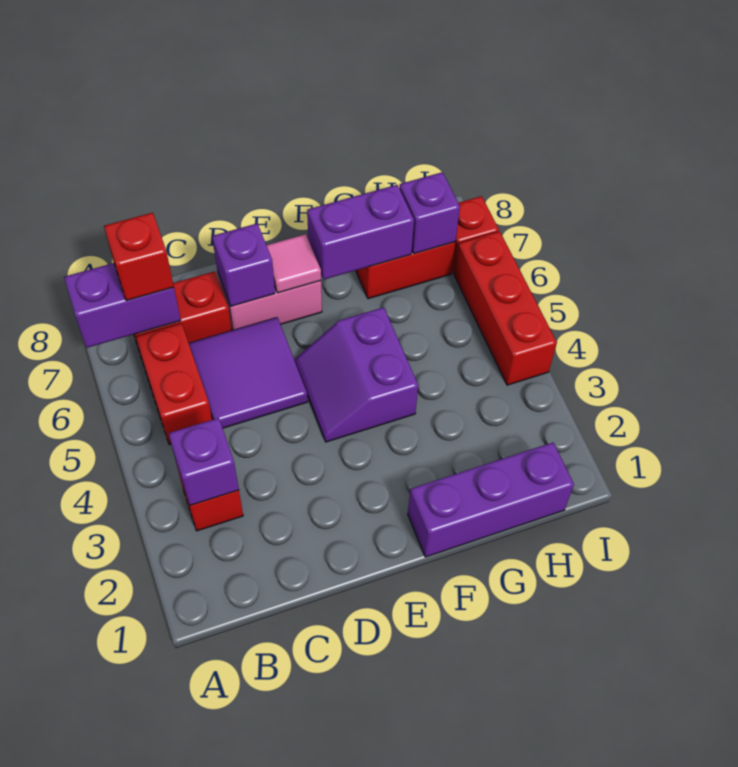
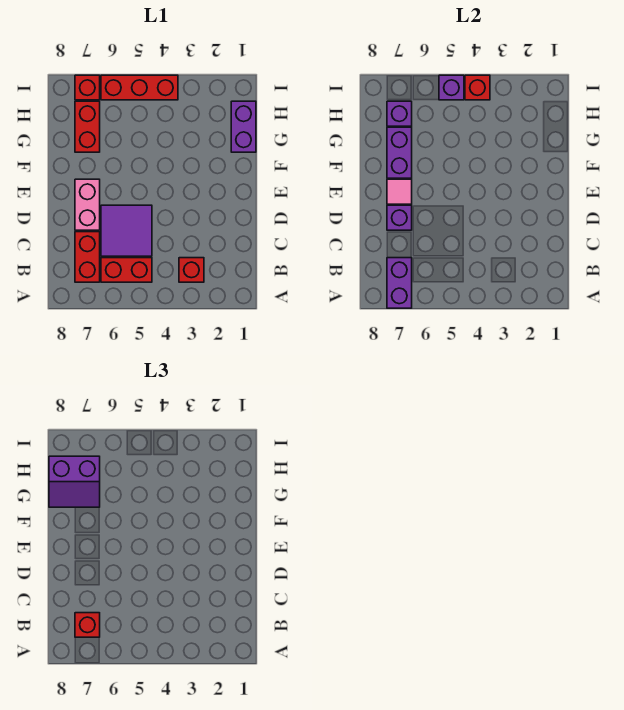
purple brick B3 level 2 -> purple brick I5 level 2
purple slope E4:F5 level 1 top F -> purple slope G7:H8 level 3 top H
purple brick F1:H1 level 1 -> purple brick G1:H1 level 1
none -> red brick I4 level 2

